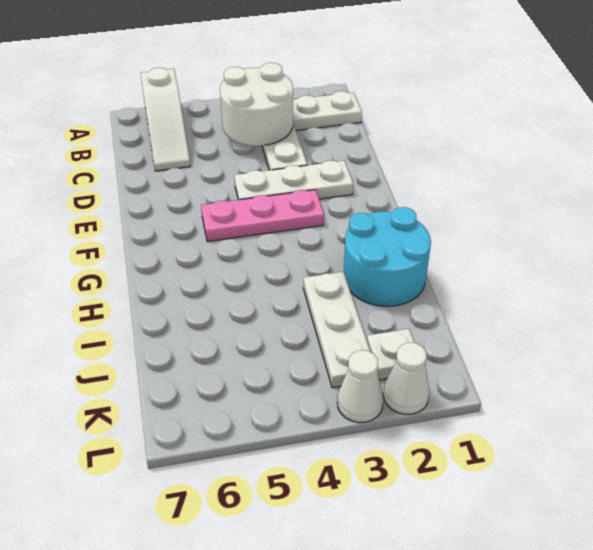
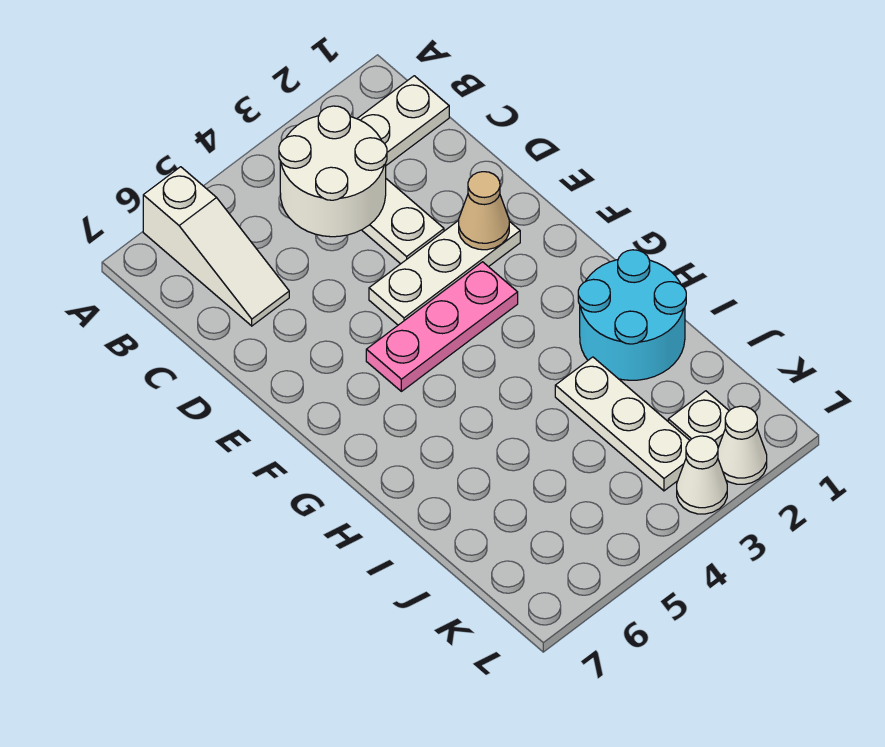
none -> tan cone E2 level 2

